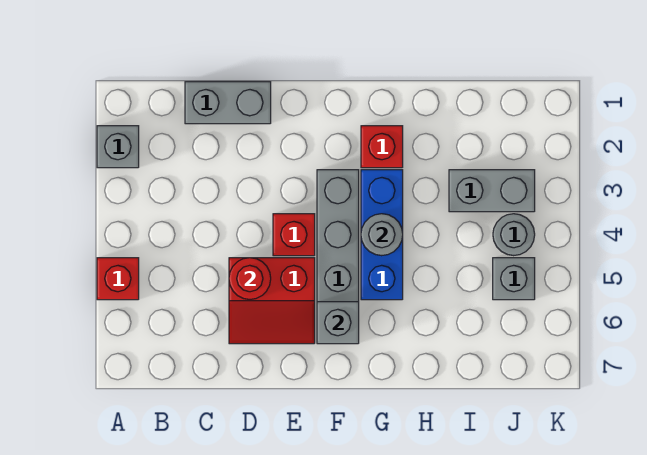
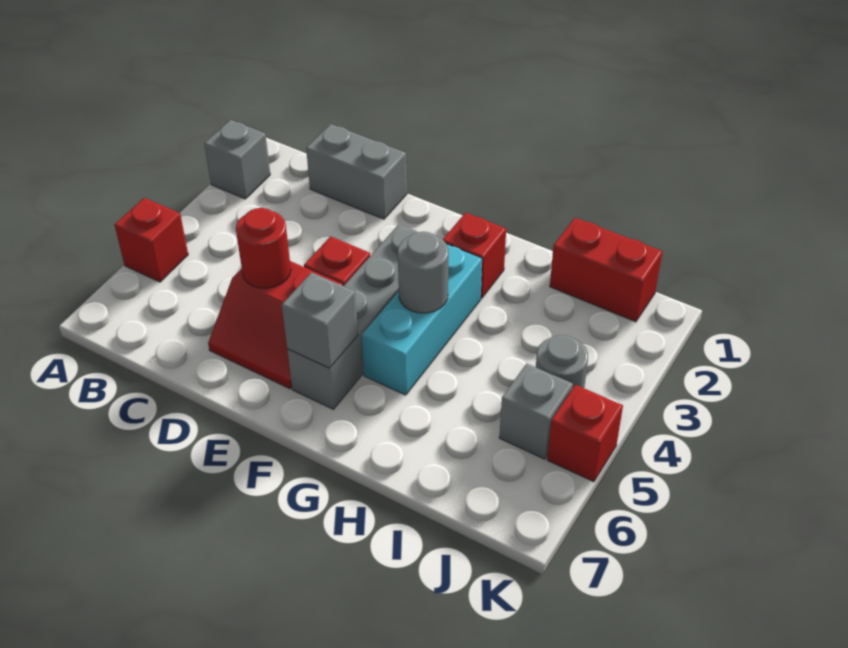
blue brick G3:G5 level 1 -> cyan brick G3:G5 level 1
none -> red brick I1:J1 level 1
grey brick I3:J3 level 1 -> none
none -> red brick K5 level 1

